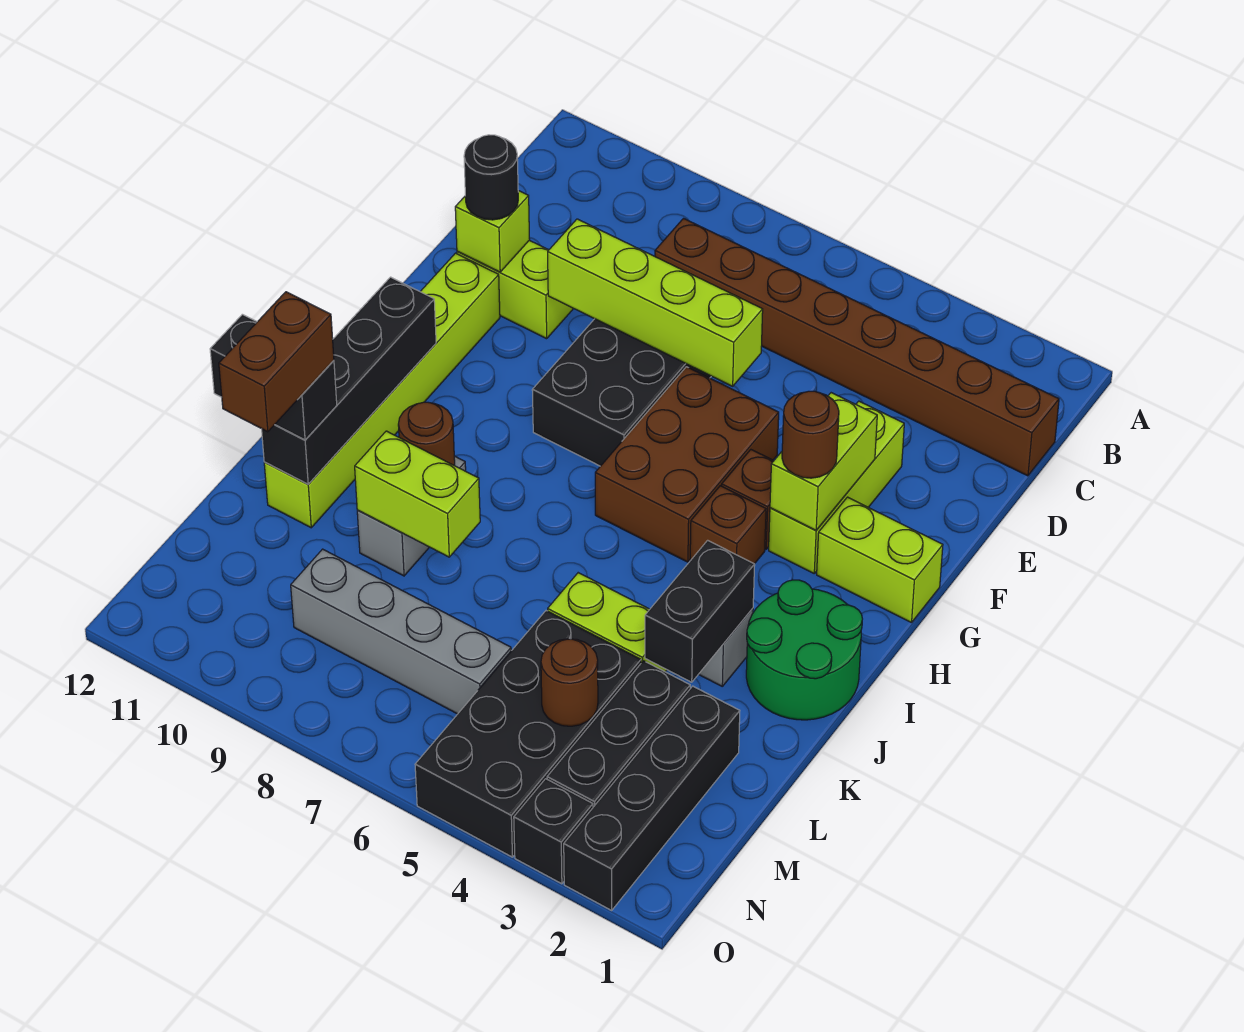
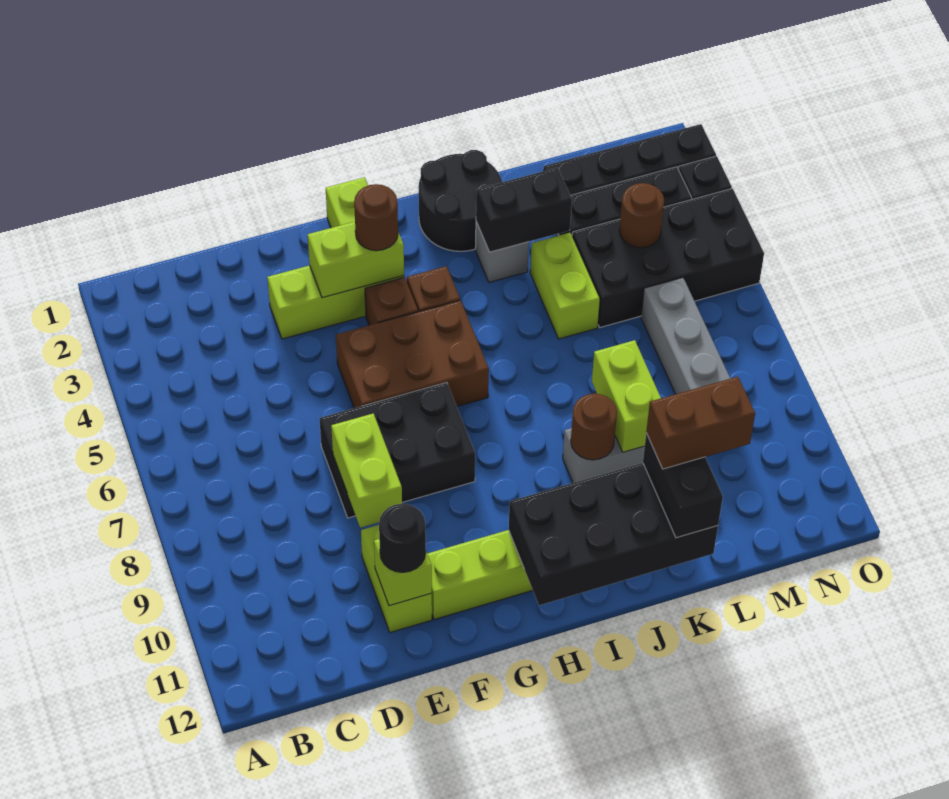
brown brick C1:C8 level 1 -> none
lime brick E6:E9 level 2 -> lime brick E8:E9 level 2
black brick H11:K11 level 2 -> black brick H11:K12 level 2
green round brick I1:J2 level 1 -> black round brick I1:J2 level 1

